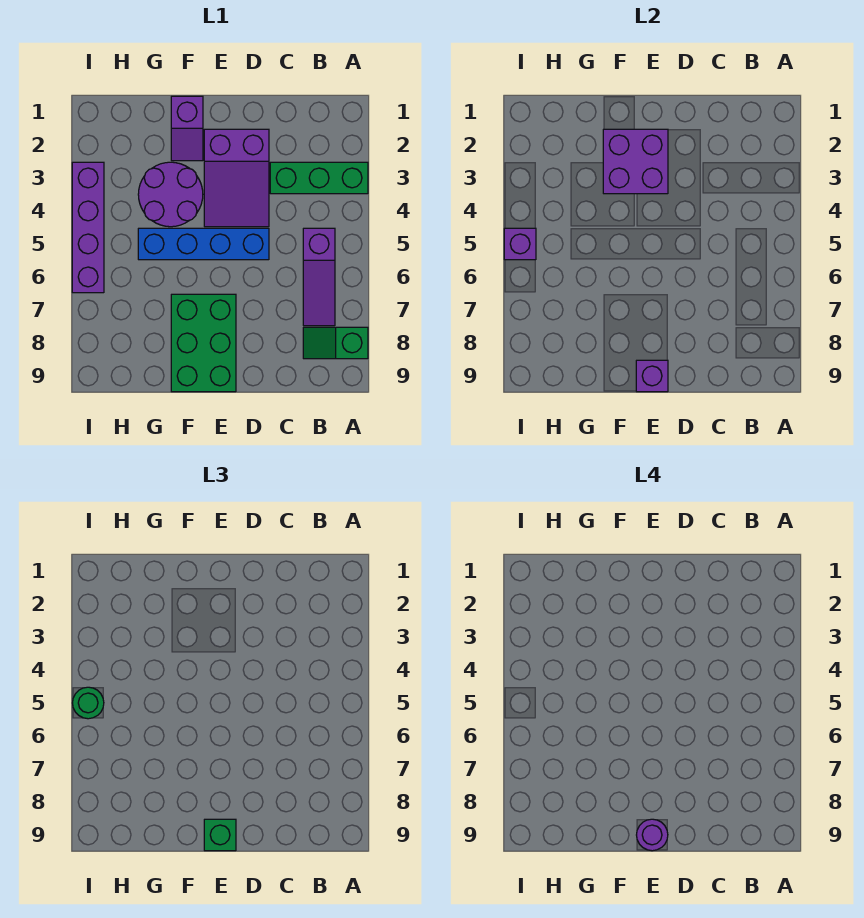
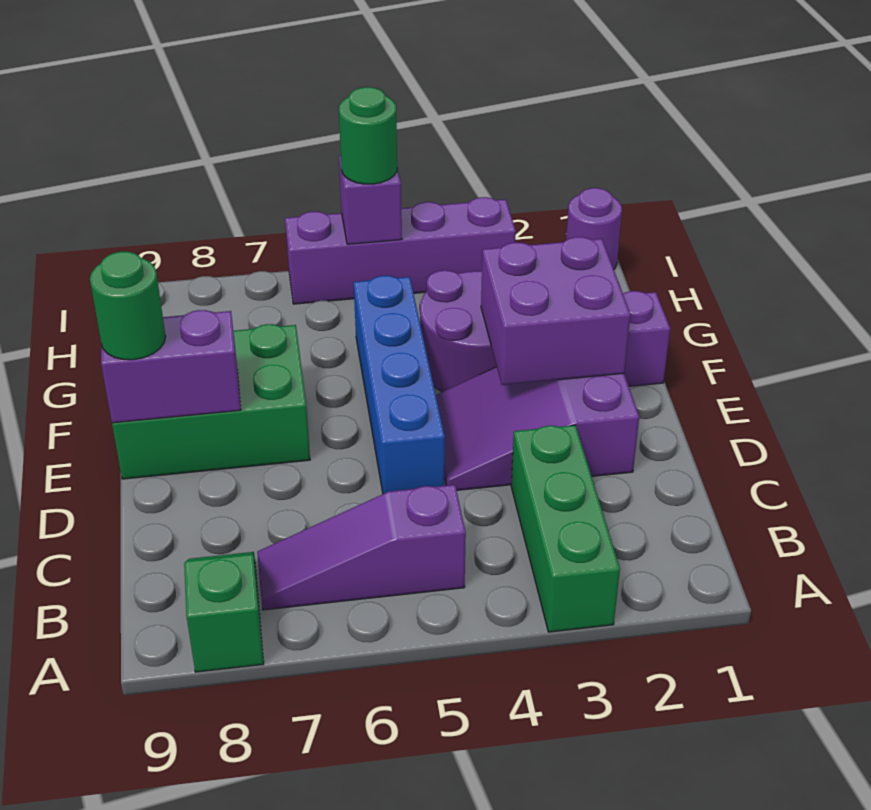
purple brick E9 level 2 -> purple brick E8:E9 level 2
green brick E9 level 3 -> green round brick E9 level 3
purple round brick E9 level 4 -> purple round brick I1 level 1

